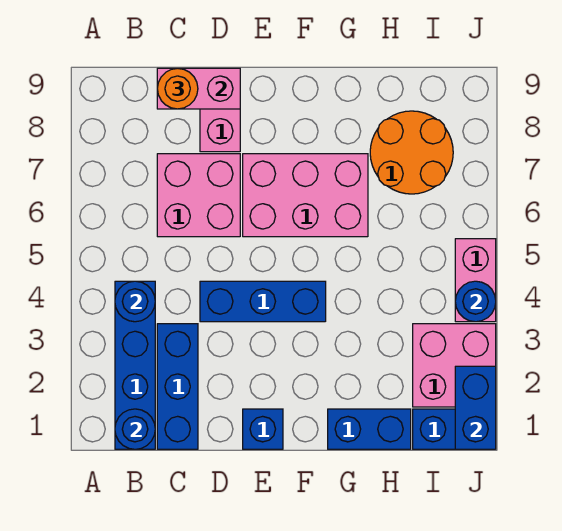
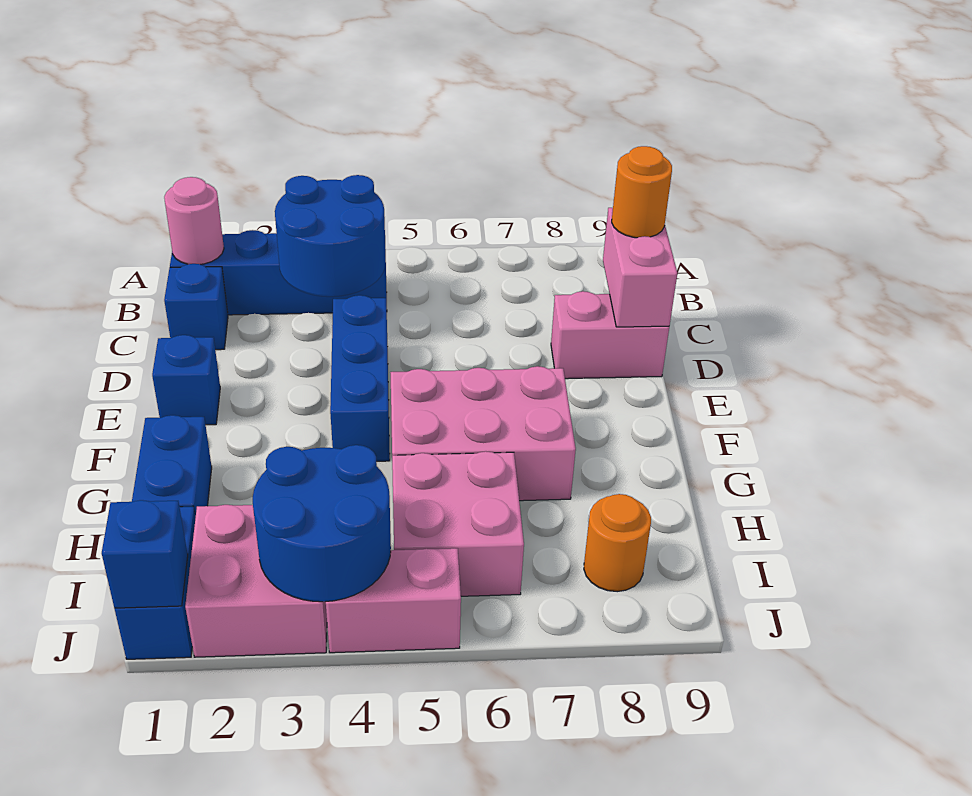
blue round brick B1 level 2 -> pink round brick B1 level 2
blue round brick B4 level 2 -> blue round brick B3:C4 level 2
blue brick C1:C3 level 1 -> blue brick C1 level 1
pink brick C6:D7 level 1 -> pink brick H5:I6 level 1
pink brick E6:G7 level 1 -> pink brick F5:G7 level 1
orange round brick H7:I8 level 1 -> orange round brick I8 level 1
blue brick J1:J2 level 2 -> blue brick J1 level 2
blue round brick J4 level 2 -> blue round brick I3:J4 level 2

